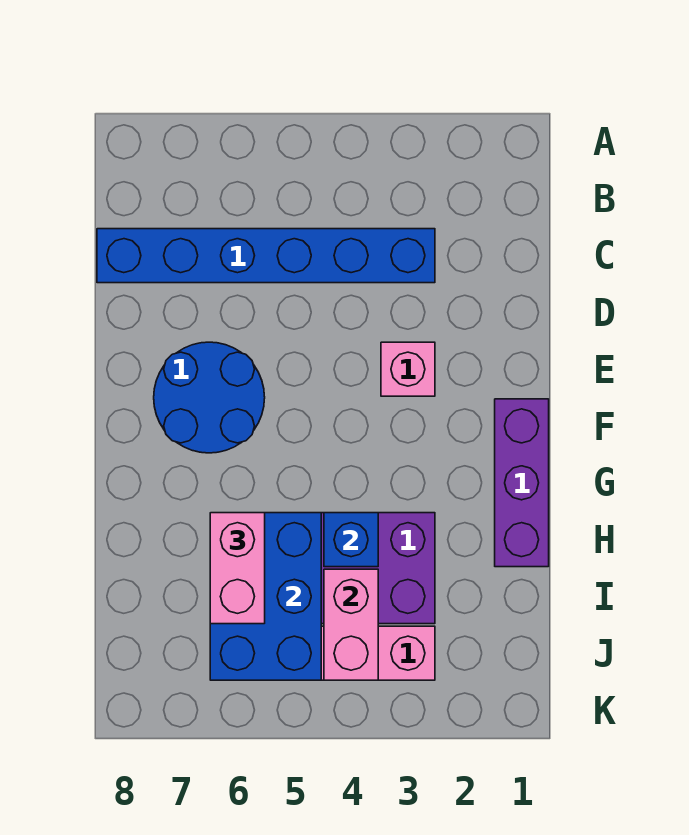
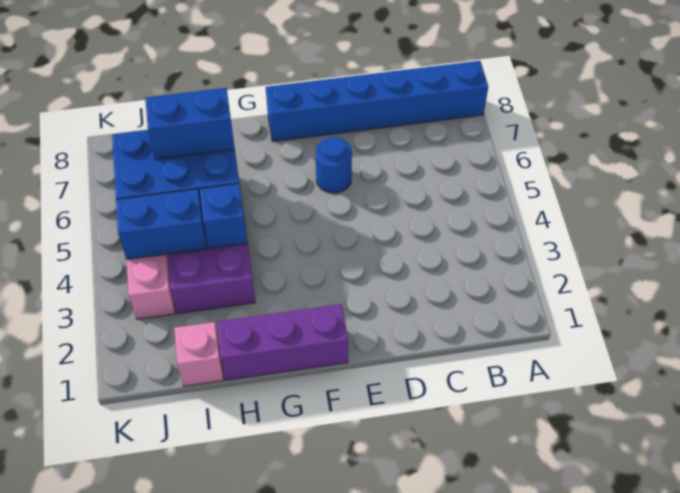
blue brick C3:C8 level 1 -> blue brick A8:F8 level 1
pink brick E3 level 1 -> pink brick I1 level 1
blue round brick E6:F7 level 1 -> blue round brick E6 level 1
pink brick H6:I6 level 3 -> blue brick H6:I6 level 3
pink brick I4:J4 level 2 -> blue brick I4:J4 level 2

